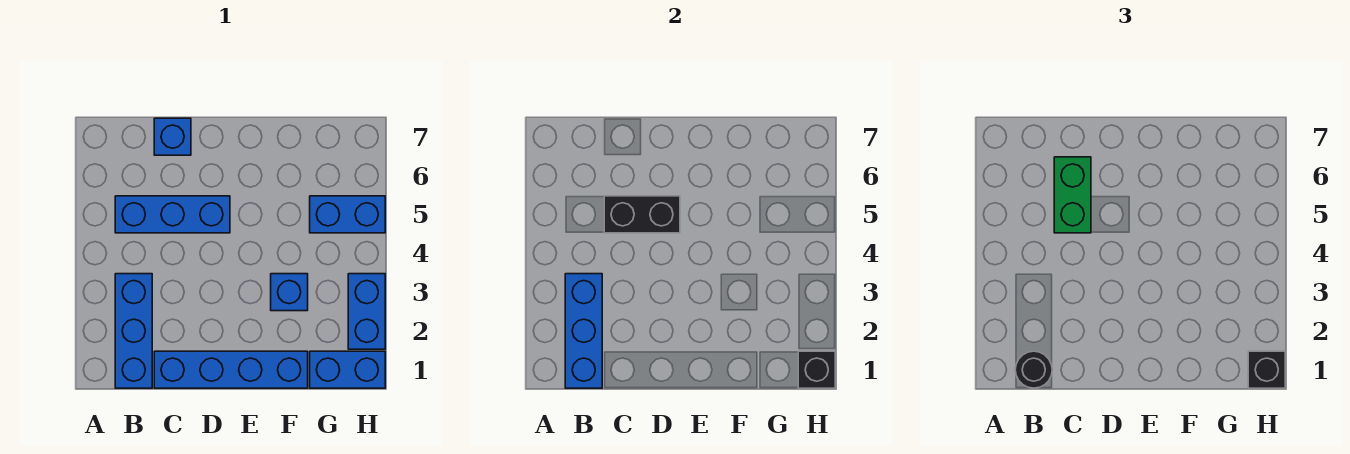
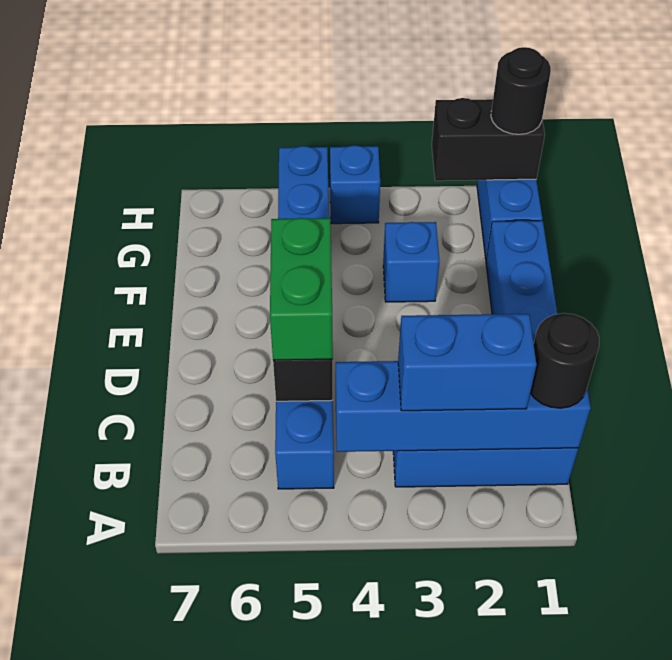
blue brick B1:B3 level 2 -> blue brick B1:B4 level 2
green brick C5:C6 level 3 -> green brick C5:D5 level 3
blue brick C7 level 1 -> blue brick H4 level 1
black brick H1 level 2 -> black brick H1:H2 level 2
black brick H1 level 3 -> black round brick H1 level 3
blue brick H2:H3 level 1 -> blue brick B2:B3 level 3

